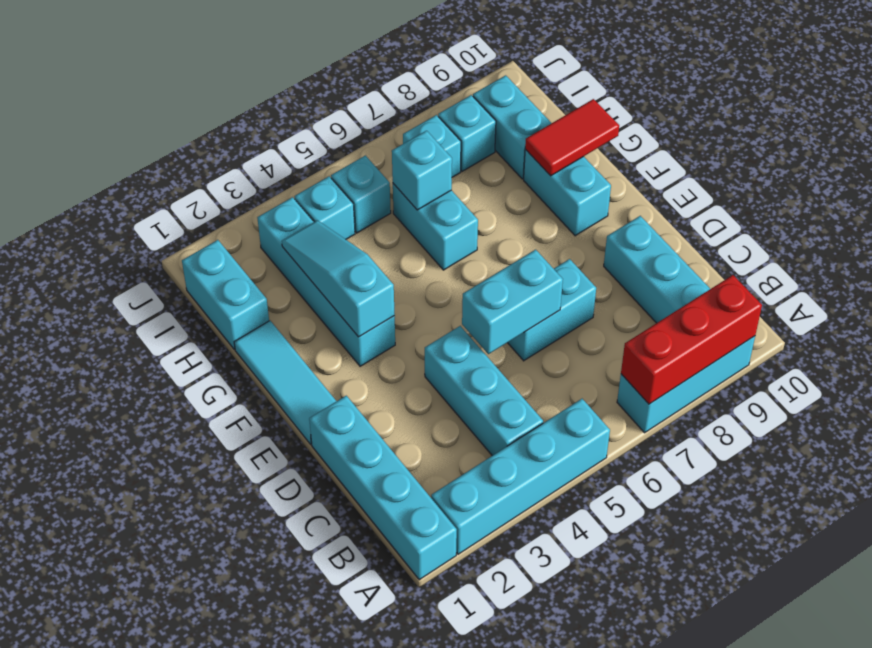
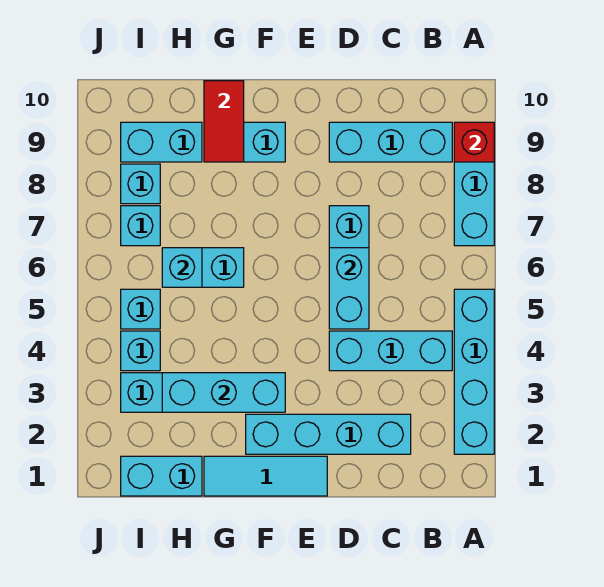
cyan brick A1:D1 level 1 -> cyan brick C2:F2 level 1
red brick A7:A9 level 2 -> red brick A9 level 2
cyan slope F3:H3 level 2 top F -> cyan brick F3:H3 level 2

